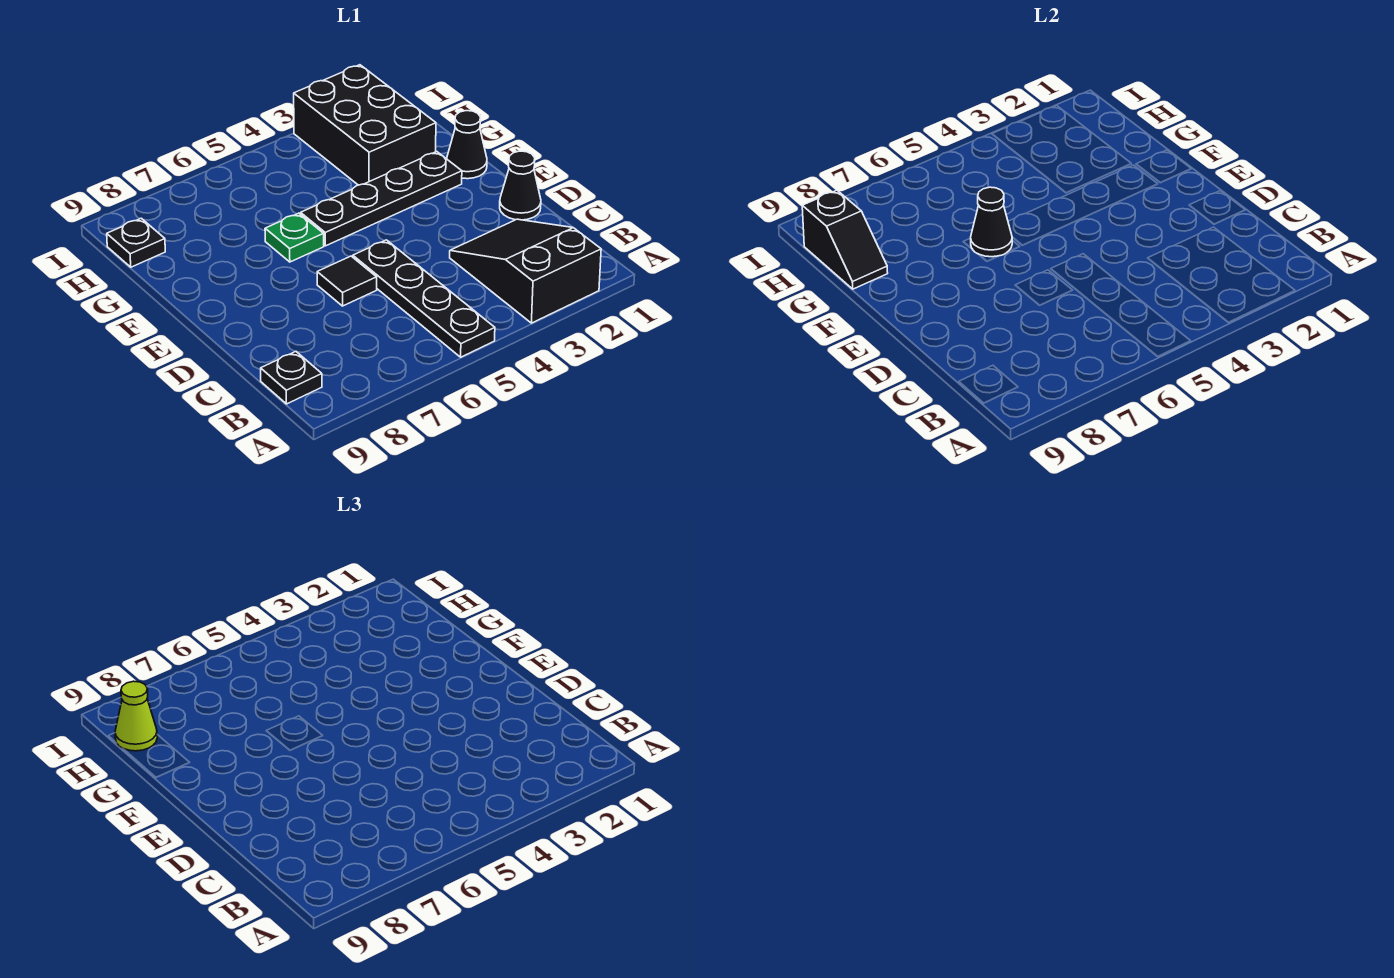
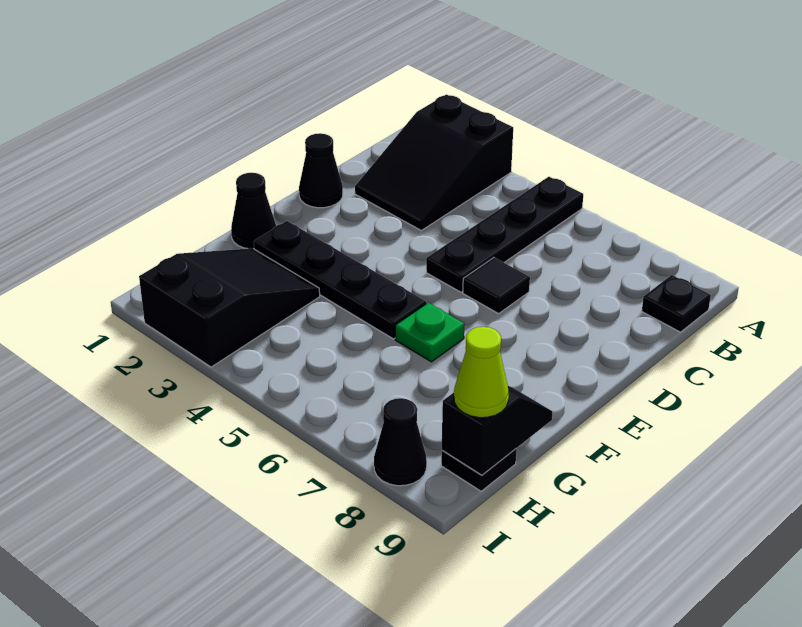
black cone F6 level 2 -> black cone I8 level 1
black brick G2:I3 level 1 -> black slope G2:I3 level 1 top I

